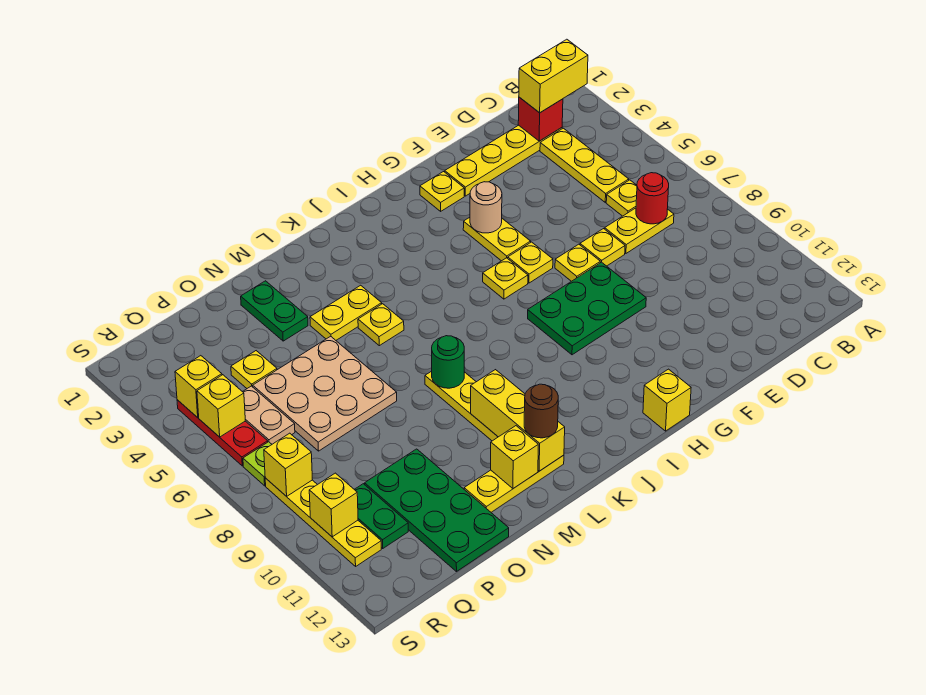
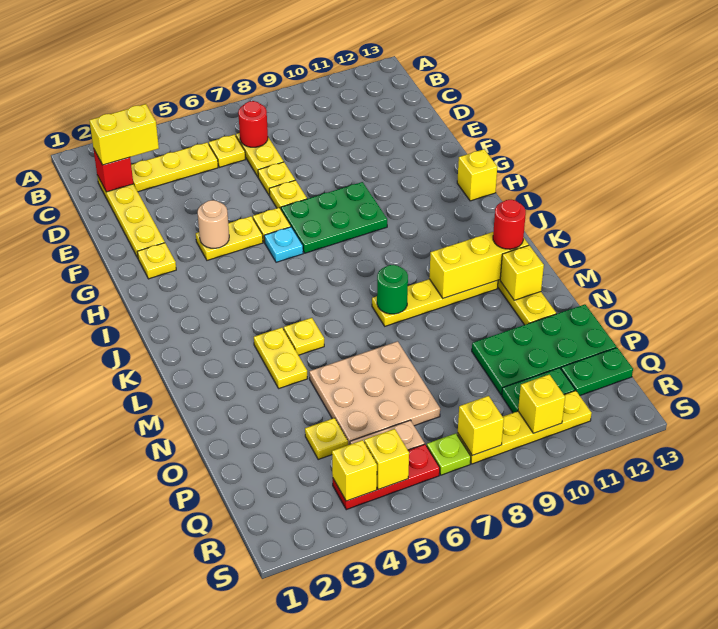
yellow brick B2:C2 level 3 -> yellow brick C2:C3 level 3
green plate F8:H9 level 1 -> green plate G7:H9 level 1
yellow plate H6 level 1 -> cyan plate H6 level 1
brown round brick L12 level 3 -> red round brick L12 level 3
green plate N2:N3 level 1 -> green plate Q12:Q13 level 1

